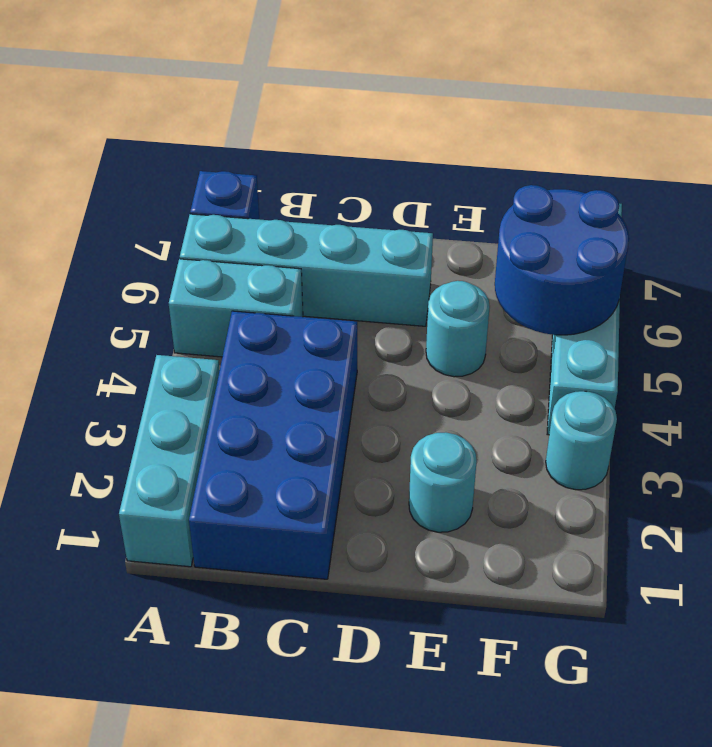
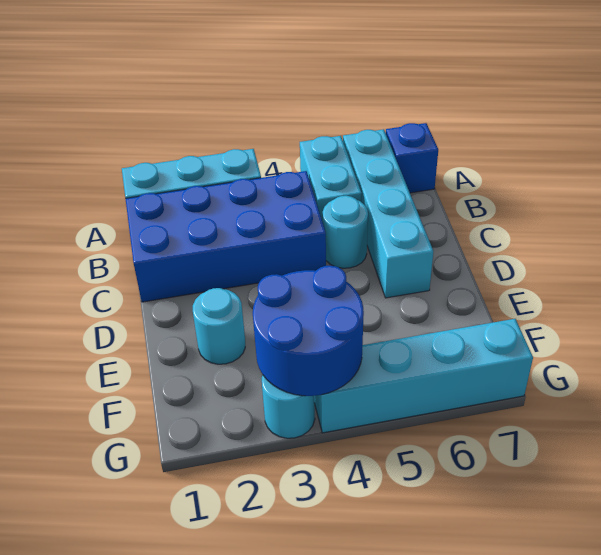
cyan round brick E5 level 1 -> cyan round brick C5 level 1
blue round brick F5:G6 level 2 -> blue round brick F3:G4 level 2

